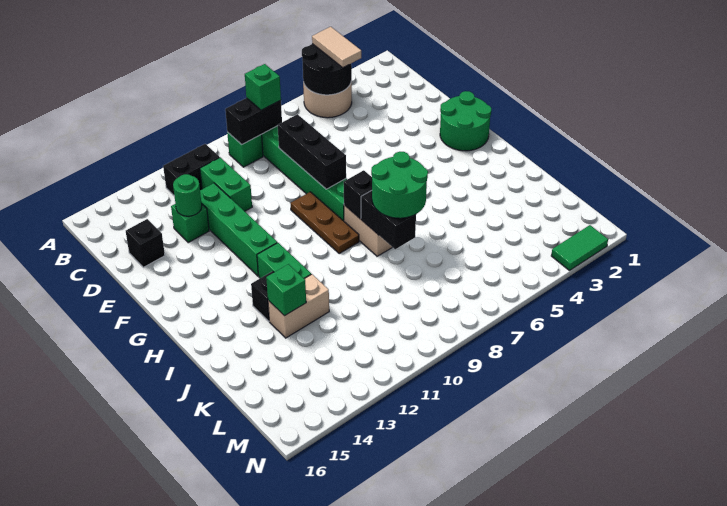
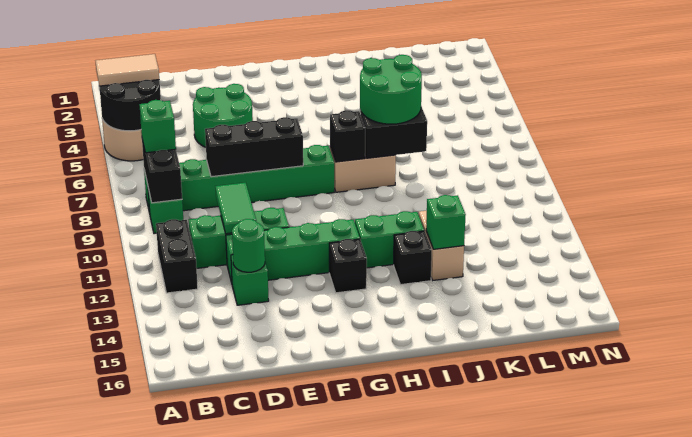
green brick C11:D11 level 1 -> green brick C11:E11 level 1
black brick D15 level 1 -> black brick G13 level 1
green round brick F1:G2 level 1 -> green round brick D4:E5 level 1
brown plate F9:H9 level 1 -> none
green tile N2:N3 level 1 -> green tile D10:D11 level 2

